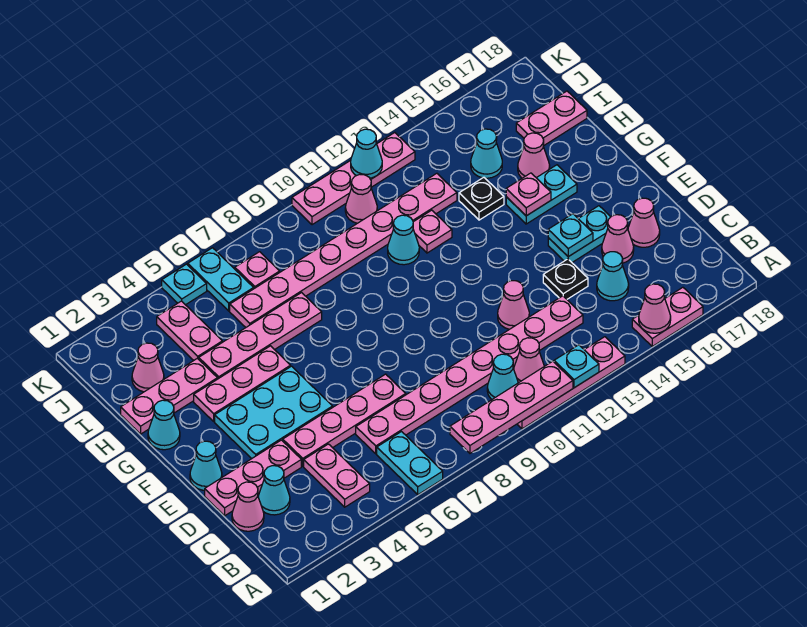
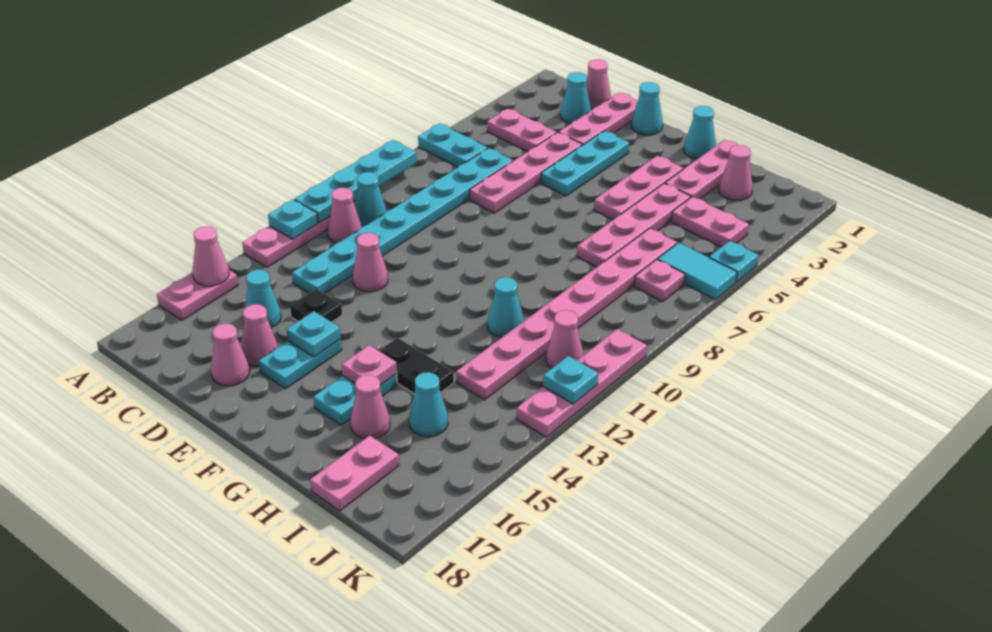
pink plate A8:A11 level 2 -> cyan plate A8:A11 level 2
pink plate C6:C13 level 1 -> cyan plate C6:C13 level 1
cyan plate E3:F5 level 1 -> cyan plate E3:E5 level 1
pink plate H12 level 1 -> none
black plate H14 level 1 -> black plate G14:H14 level 1
cyan plate J6:K6 level 1 -> cyan tile J6:K6 level 1
cyan cone K12 level 2 -> cyan plate K12 level 2

